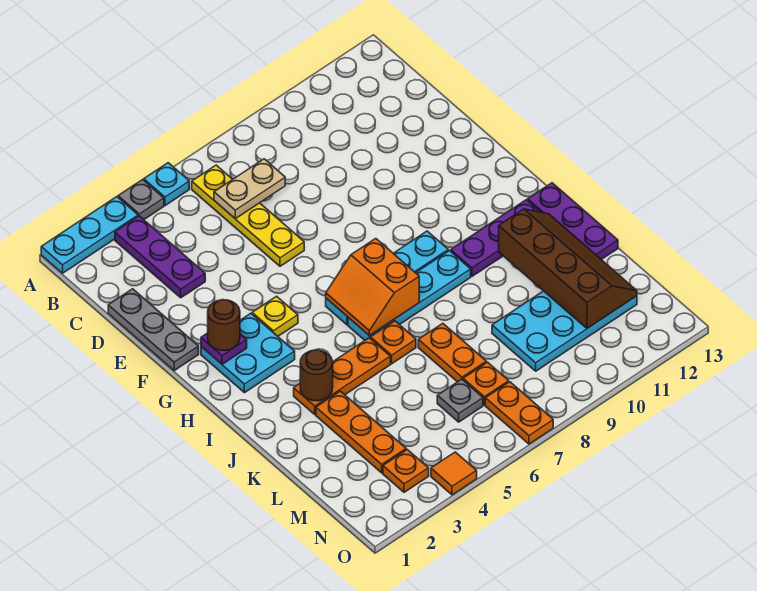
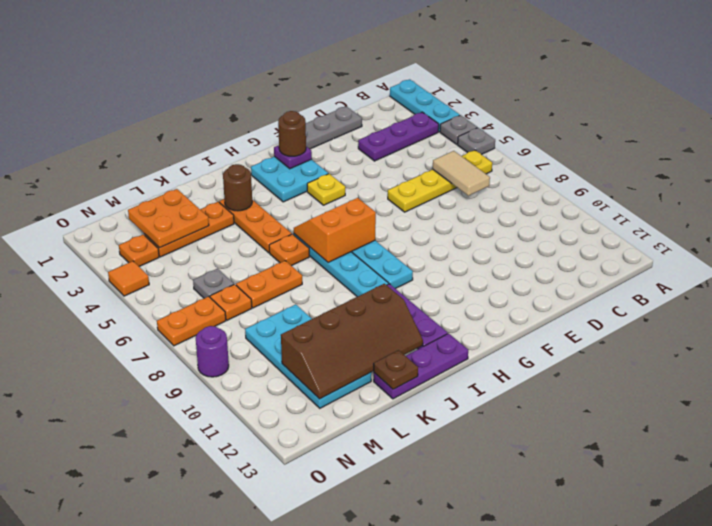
cyan plate A5 level 1 -> grey plate A5 level 1
tan plate C6:C7 level 2 -> tan tile C6:C7 level 2
none -> brown plate K13 level 2
none -> orange plate L2:M3 level 2
none -> purple round brick O9 level 1

